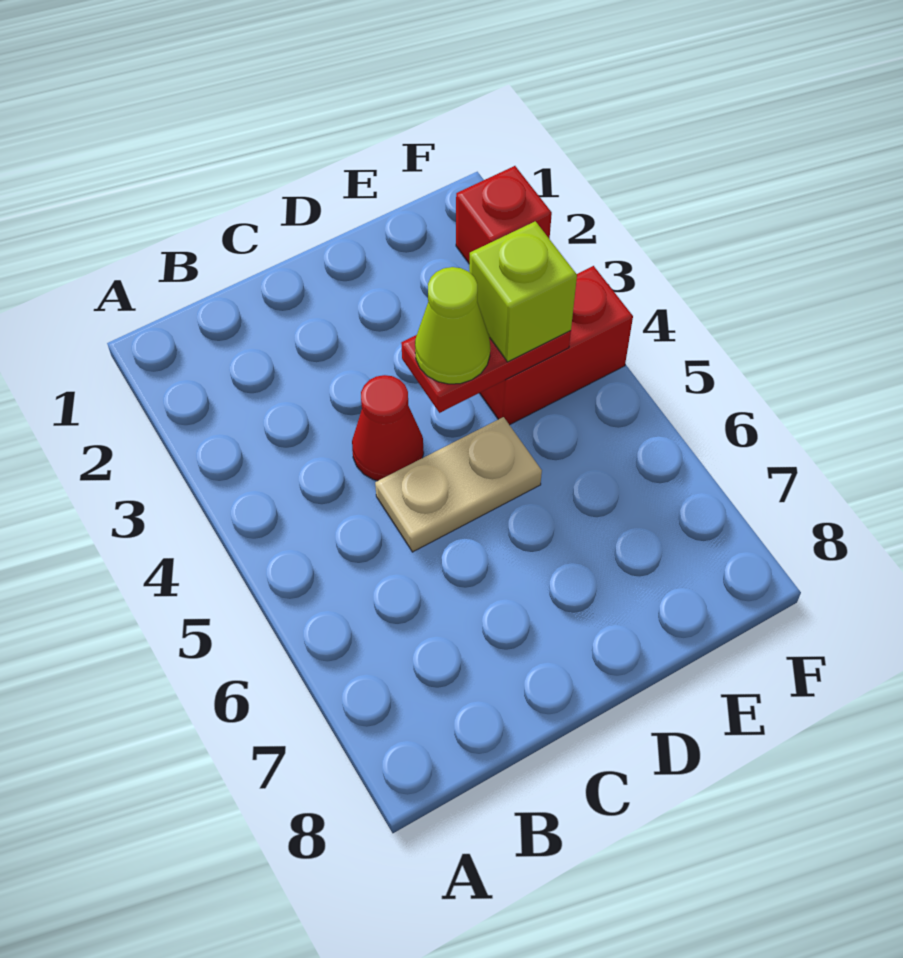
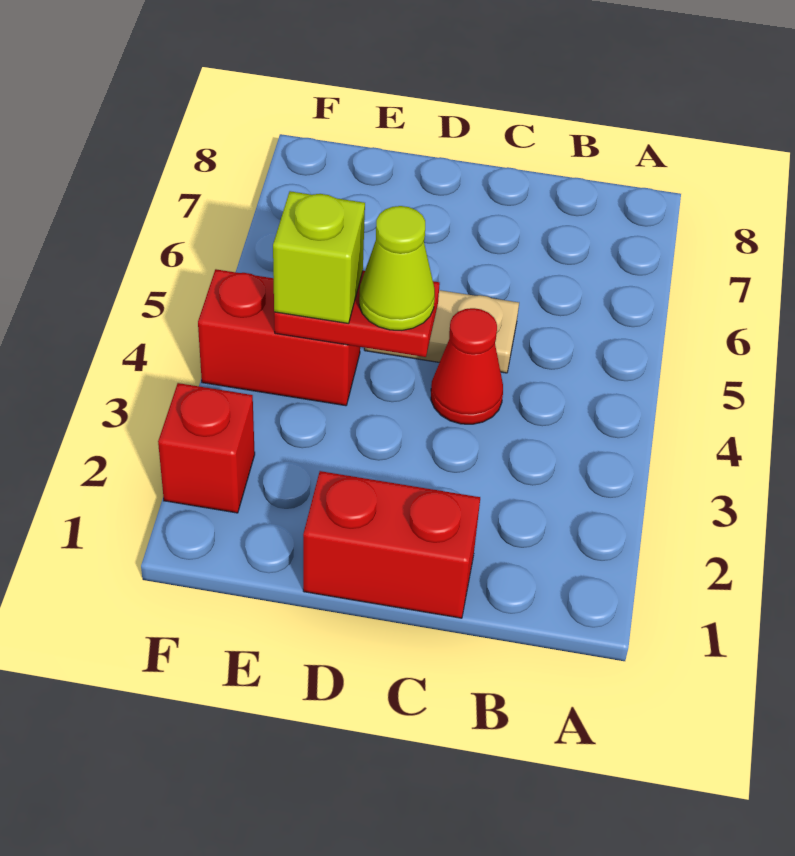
none -> red brick C1:D1 level 1

